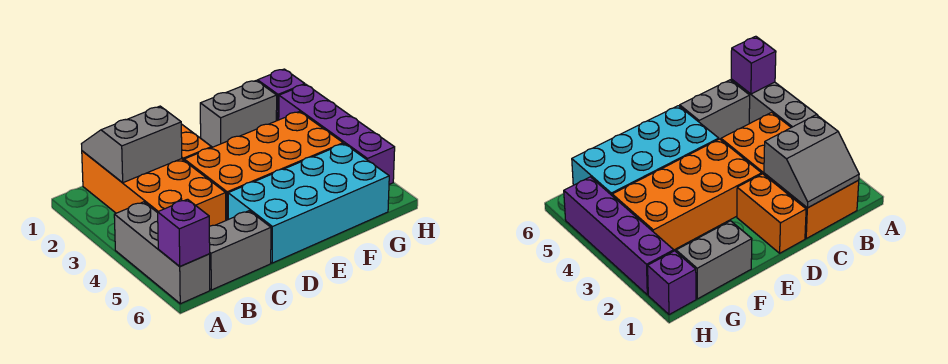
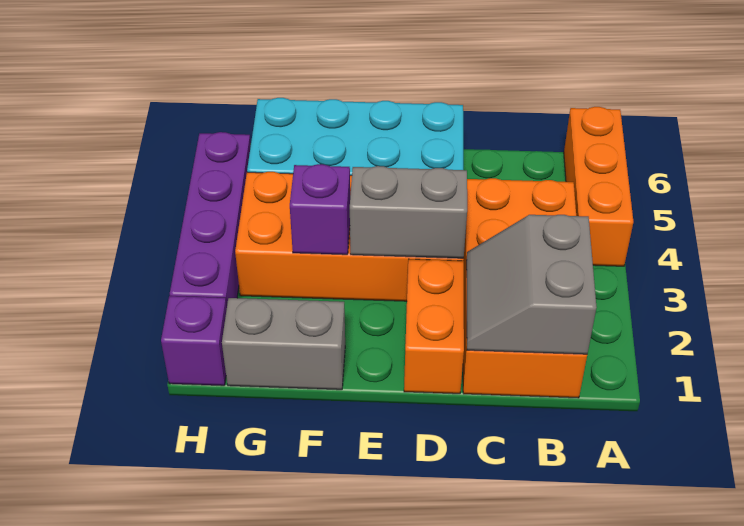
grey brick A4:A6 level 1 -> orange brick A4:A6 level 1
purple brick A6 level 2 -> purple brick F3 level 2
grey slope B1:C2 level 2 top 2 -> grey slope B1:C2 level 2 top B
grey brick B6:C6 level 1 -> grey brick D3:E3 level 2

